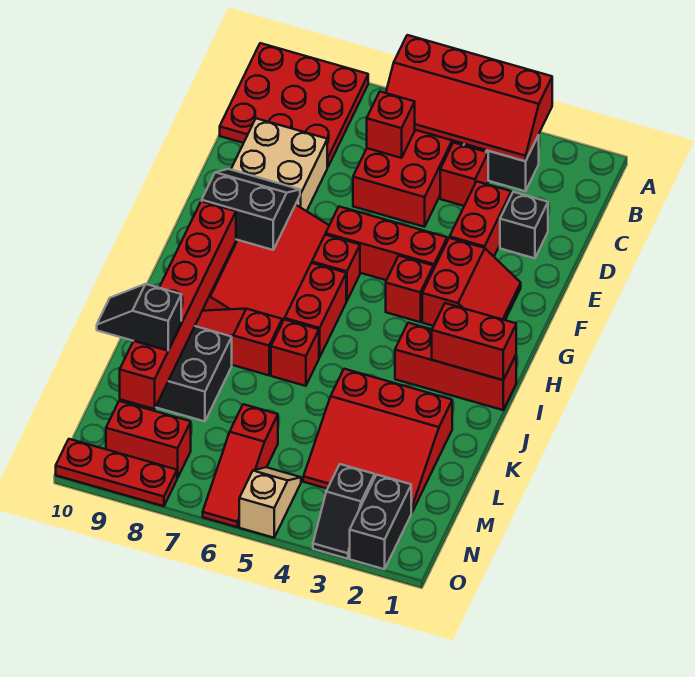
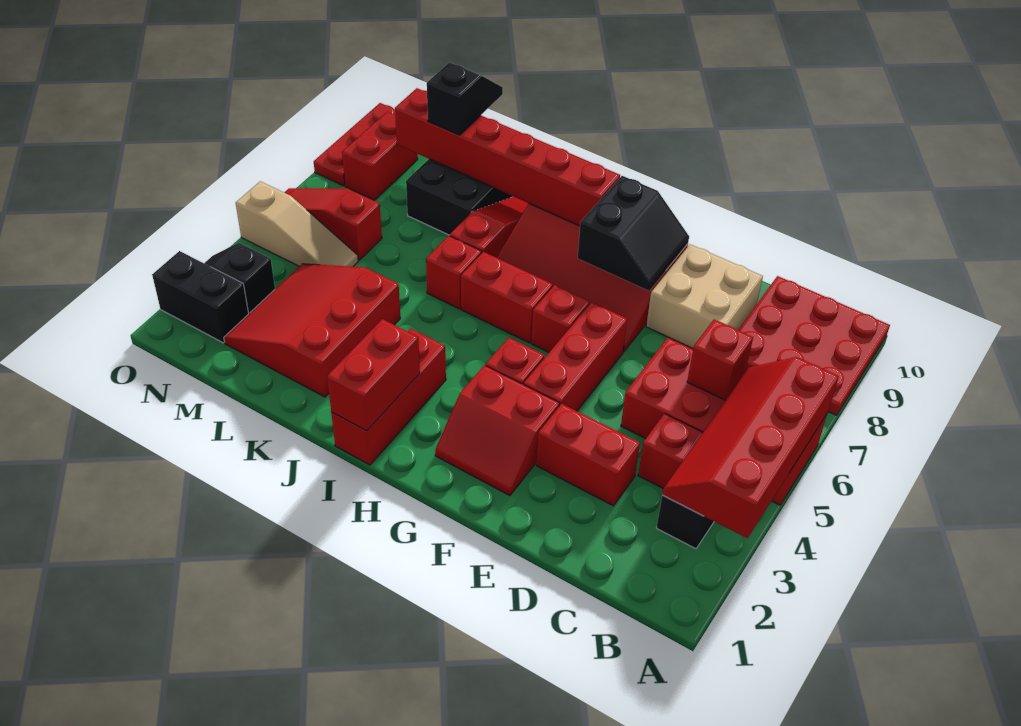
black brick D2 level 1 -> none
tan slope N5:O5 level 1 top O -> tan slope M5:O5 level 1 top O

